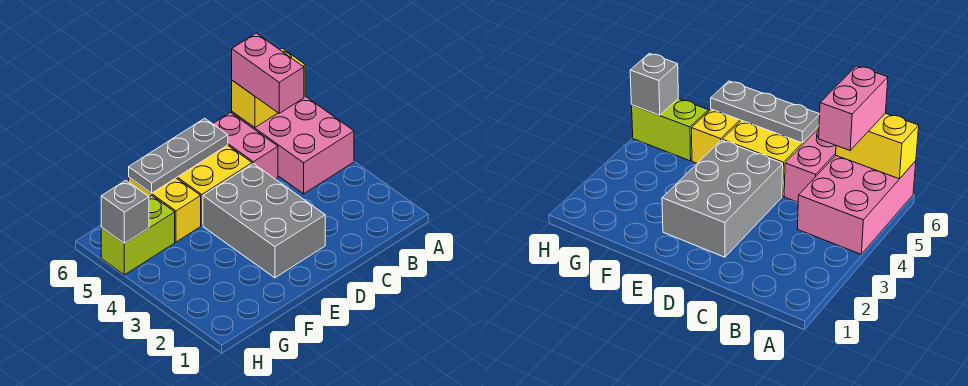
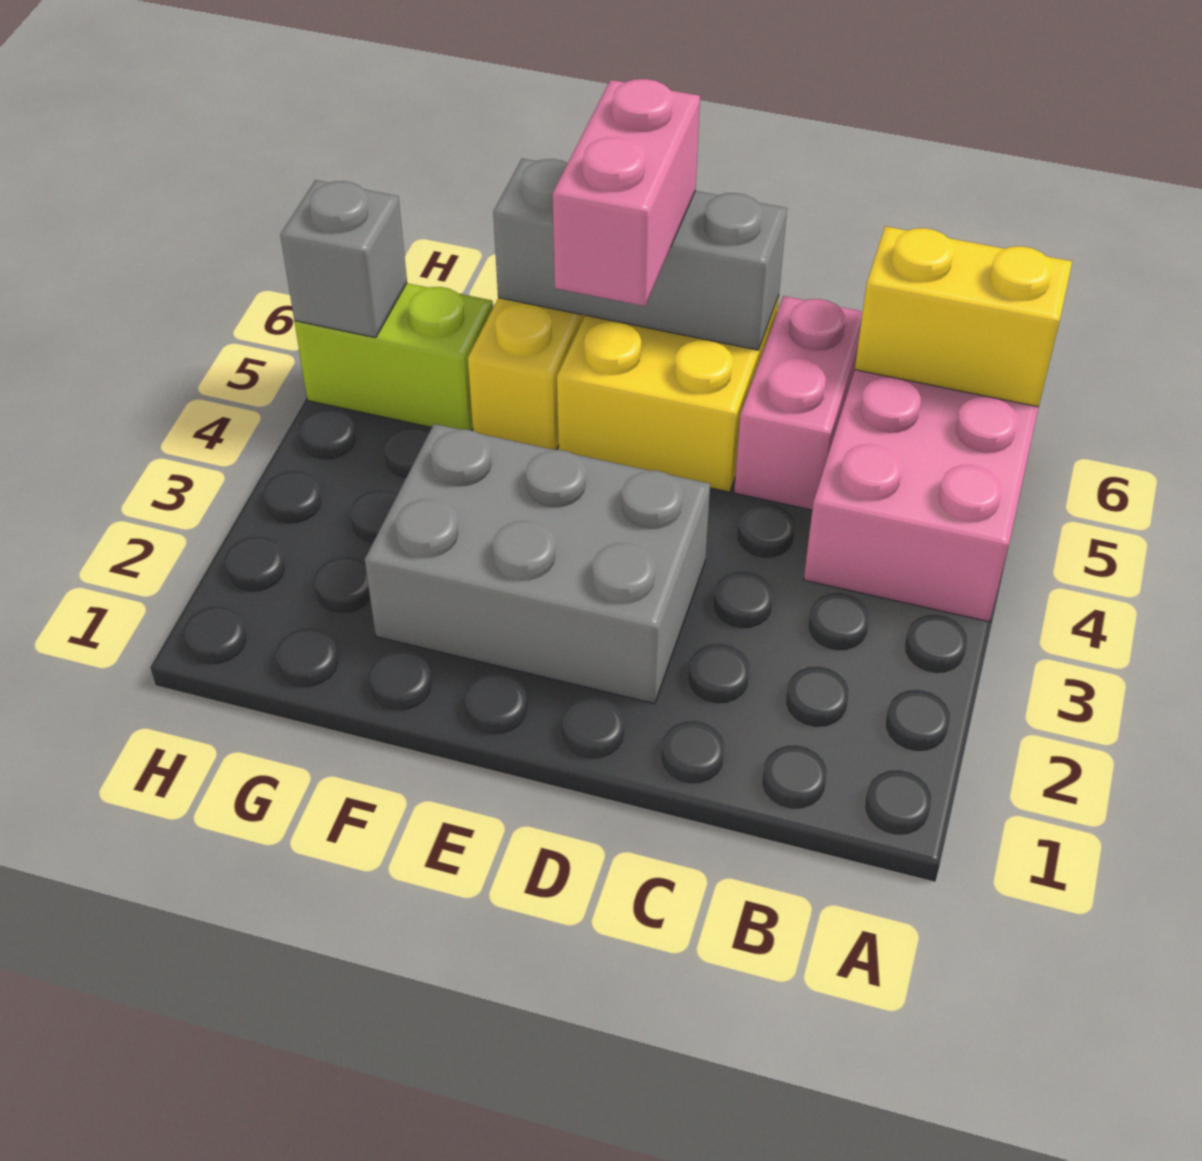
pink brick B5:B6 level 3 -> pink brick E5:E6 level 3
grey brick D2:E4 level 1 -> grey brick D2:F3 level 1
grey plate D6:F6 level 2 -> grey brick D6:F6 level 2

